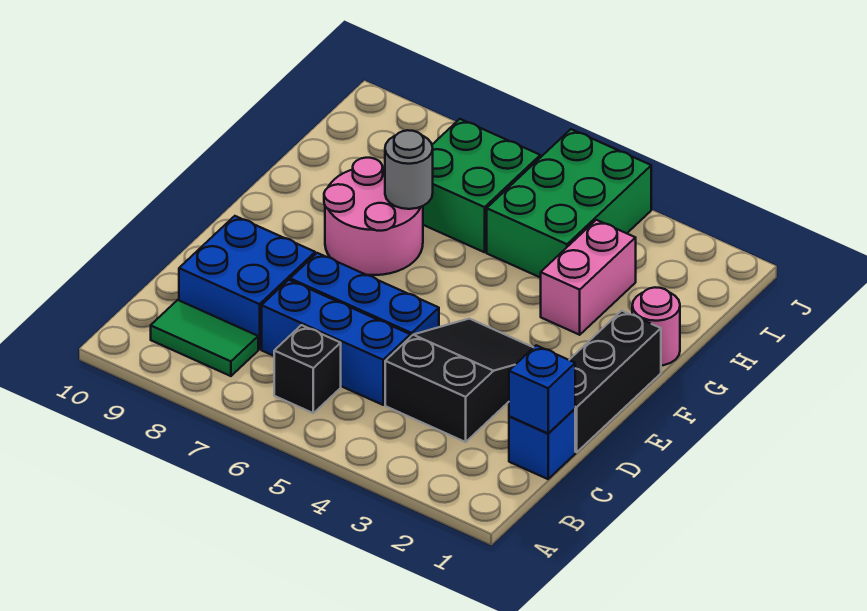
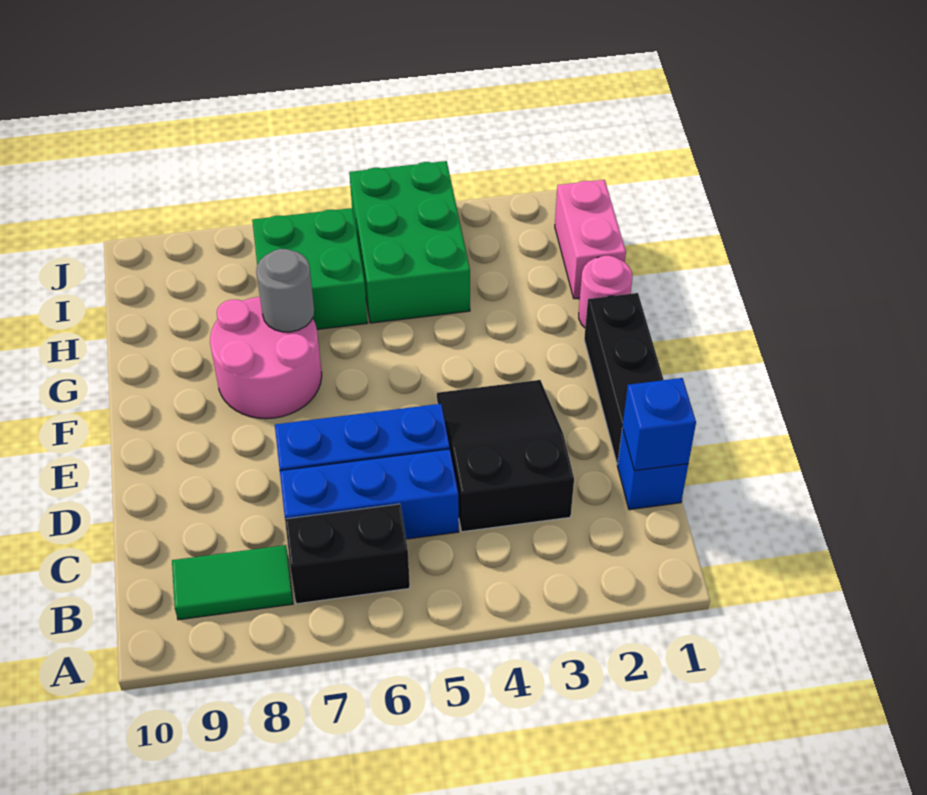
black brick B6 level 1 -> black brick B6:B7 level 1
blue brick C8:D9 level 1 -> none
pink brick G3:H3 level 1 -> pink brick H1:I1 level 1

